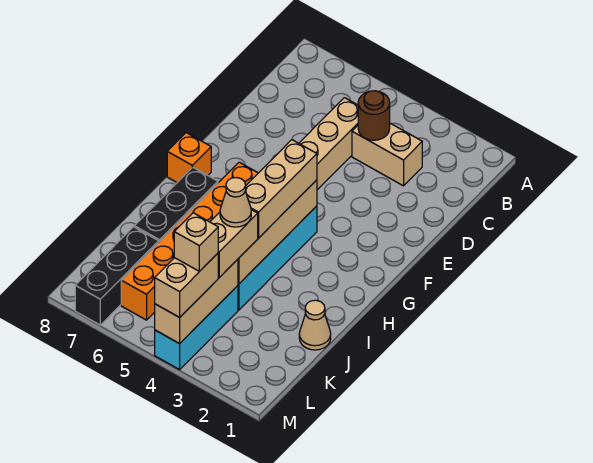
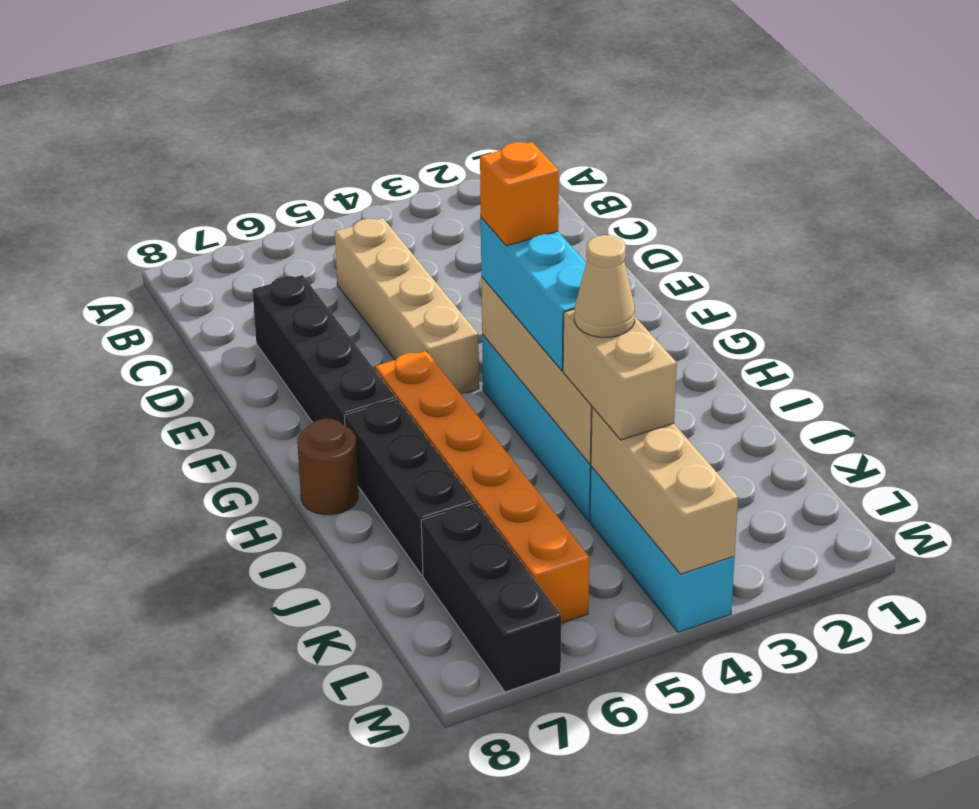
tan brick C3:C4 level 1 -> none
brown round brick C4 level 2 -> brown round brick H8 level 1
none -> black brick D7:G7 level 1
tan brick G4:I4 level 3 -> cyan brick G4:I4 level 3
orange brick G8 level 1 -> orange brick G4 level 4
tan cone J1 level 1 -> none
tan brick L4:M4 level 3 -> none
tan brick L4 level 4 -> none

